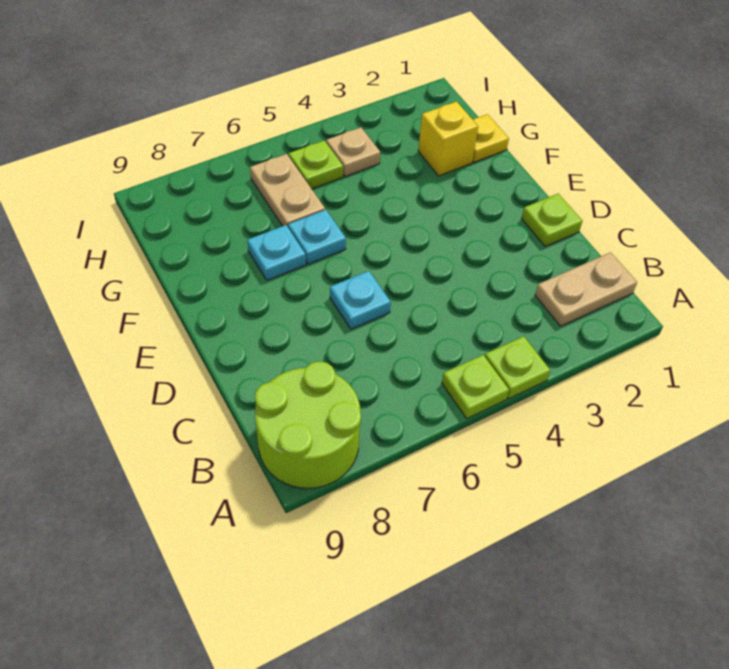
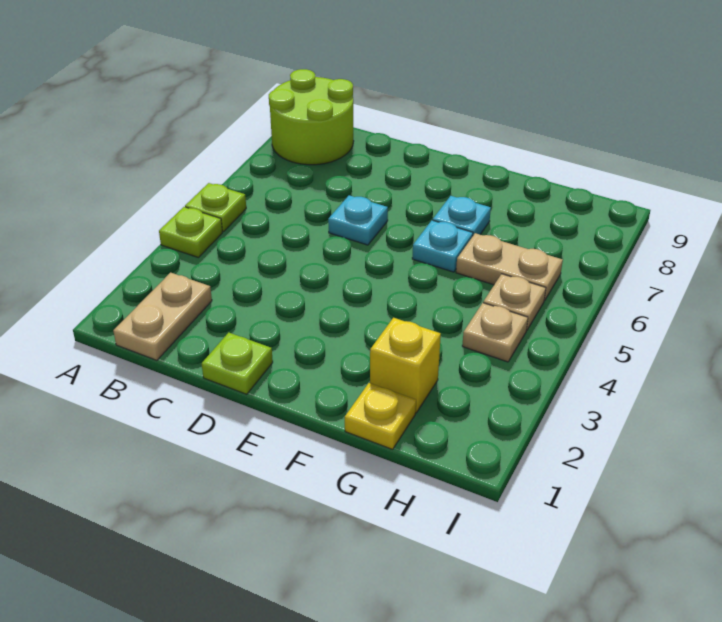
lime plate H5 level 1 -> tan plate H5 level 1

